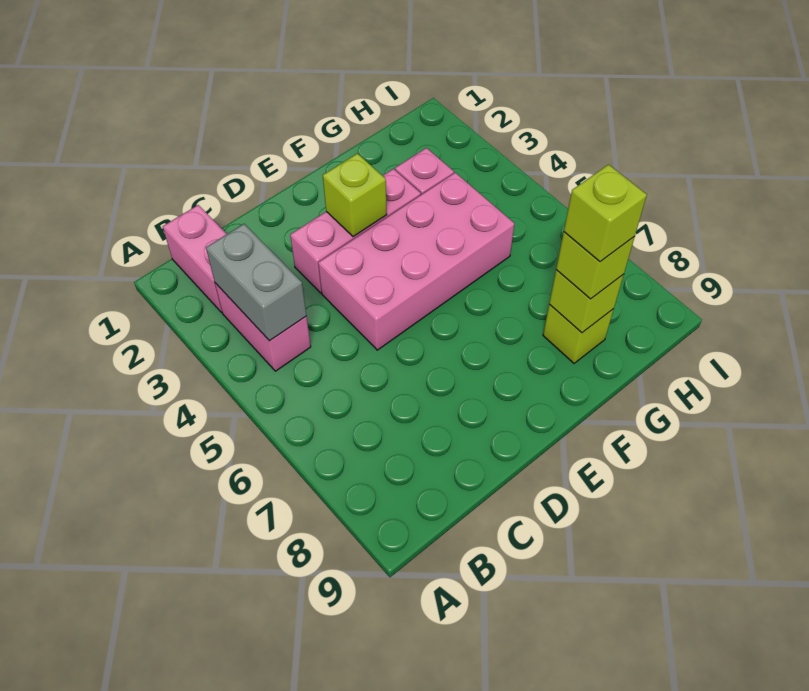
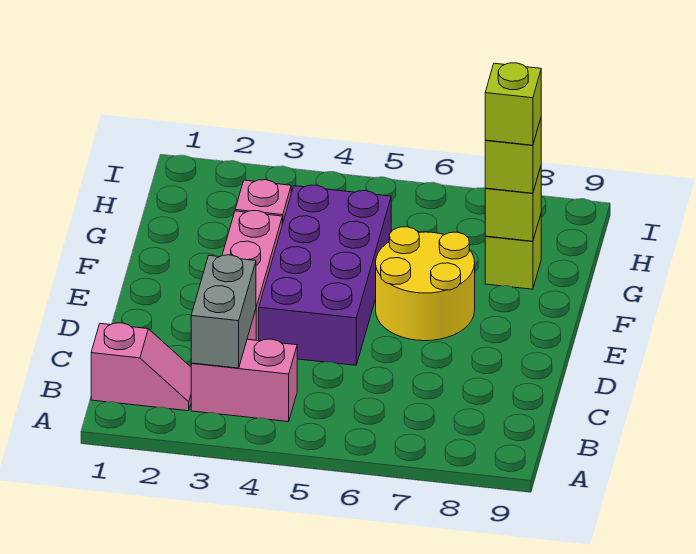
pink brick B1:B2 level 1 -> pink slope B1:B2 level 1 top 1
grey brick B3:B4 level 2 -> grey brick B3:C3 level 2
pink brick D4:G5 level 1 -> purple brick D4:G5 level 1
lime brick E3 level 2 -> none
none -> yellow round brick E6:F7 level 1

